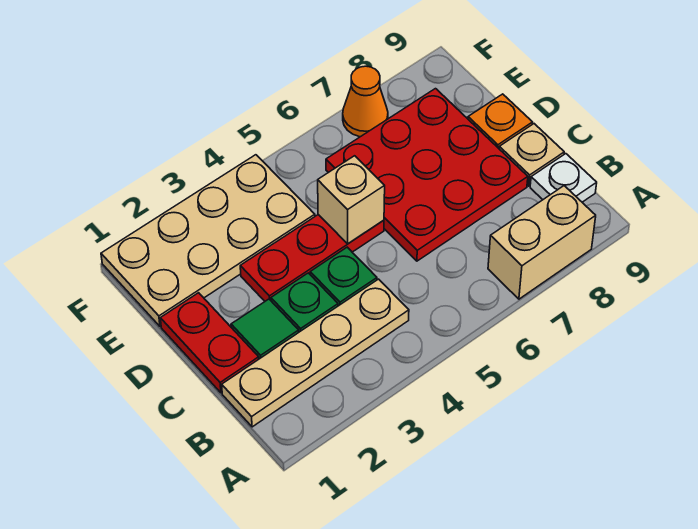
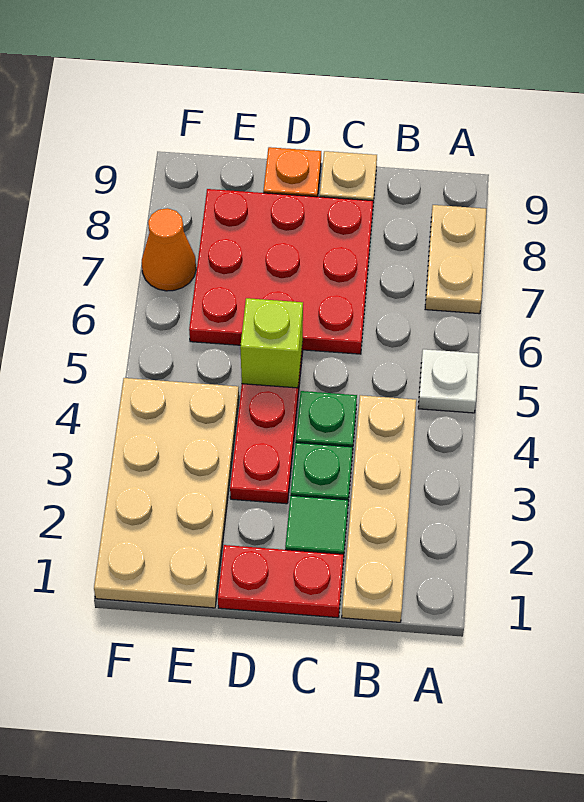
tan brick A7:A8 level 1 -> tan plate A7:A8 level 1
white plate B9 level 1 -> white plate A5 level 1
tan brick D5 level 2 -> lime brick D5 level 2

